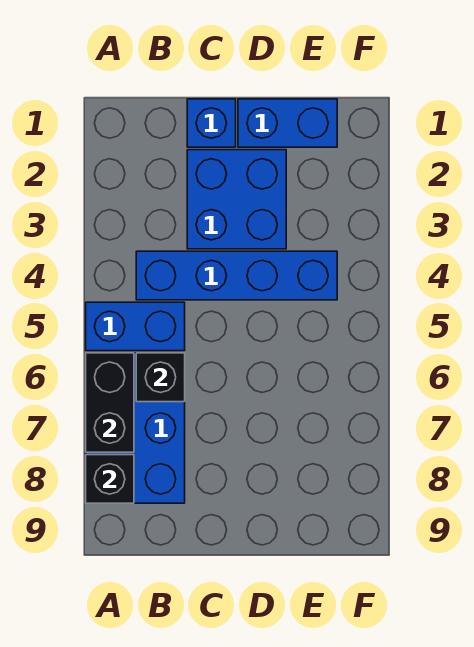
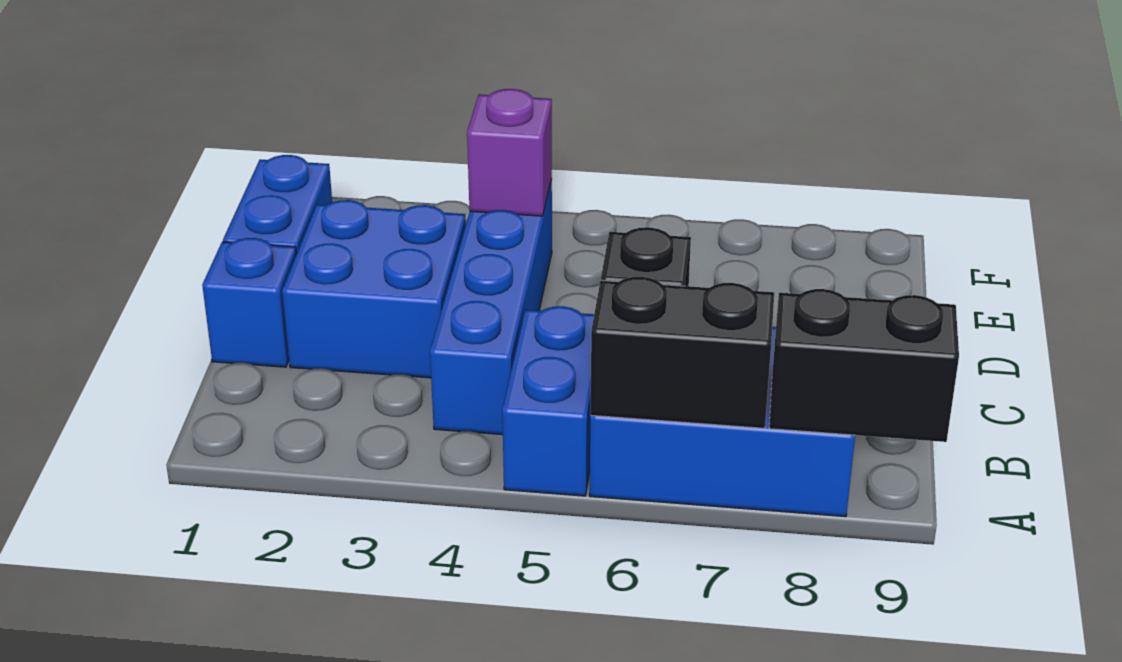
black brick A8 level 2 -> black brick A8:A9 level 2
none -> purple brick E4 level 2

